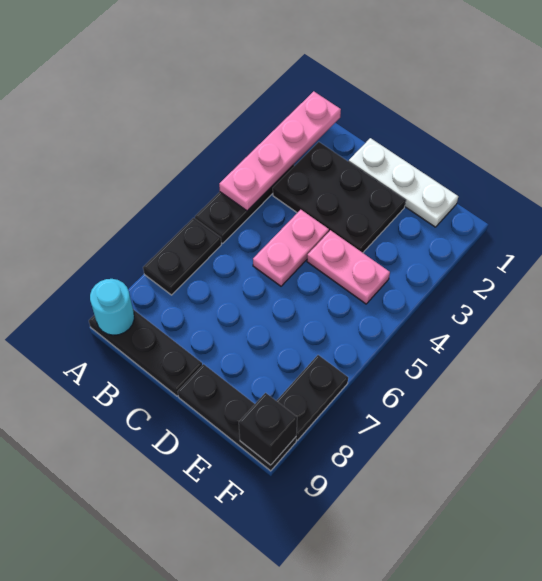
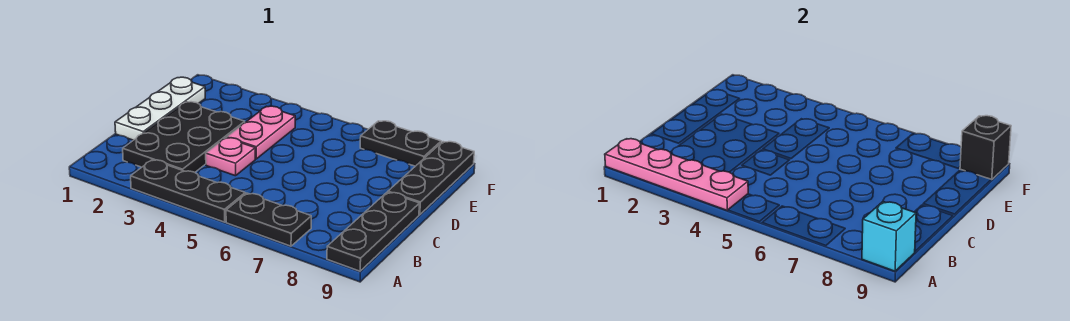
cyan round brick A9 level 2 -> cyan brick A9 level 2
pink plate C4:C5 level 1 -> pink plate C4 level 1

